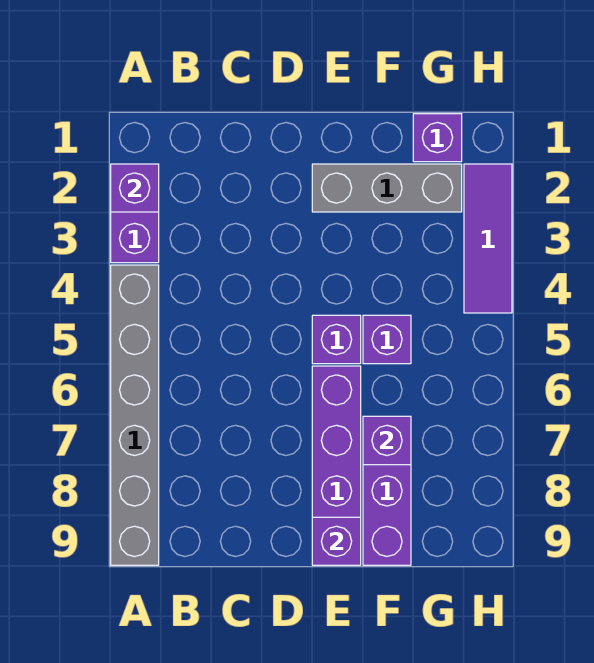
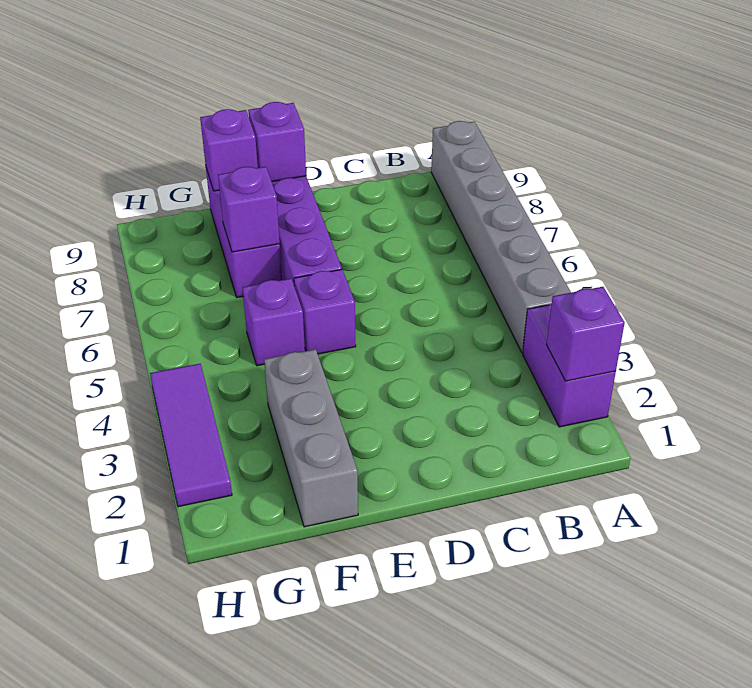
grey brick E2:G2 level 1 -> grey brick F1:F3 level 1
purple brick G1 level 1 -> purple brick F9 level 2

